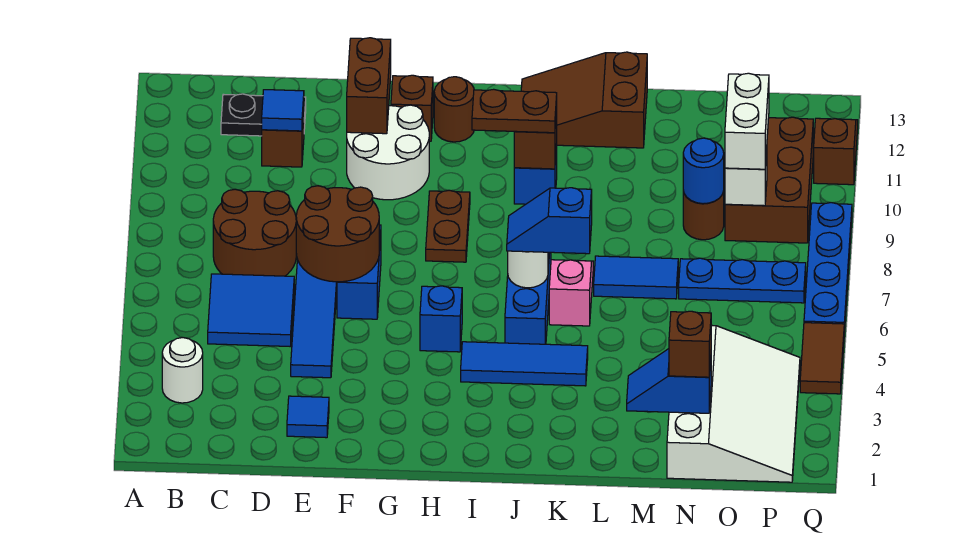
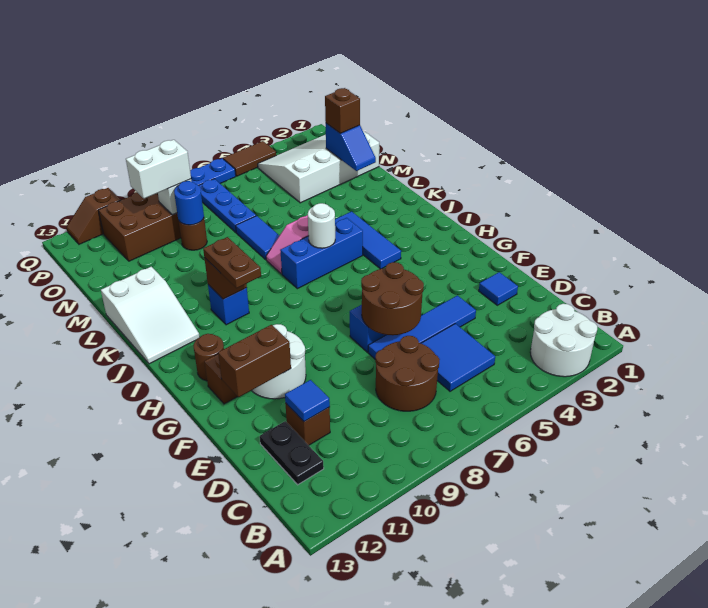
white round brick B3 level 1 -> white round brick A2:B3 level 1
blue brick H5 level 1 -> none
brown plate H8:H9 level 1 -> none
blue slope J6:K6 level 3 top K -> none
brown slope J12:L13 level 1 top L -> white slope J12:L13 level 1 top L

